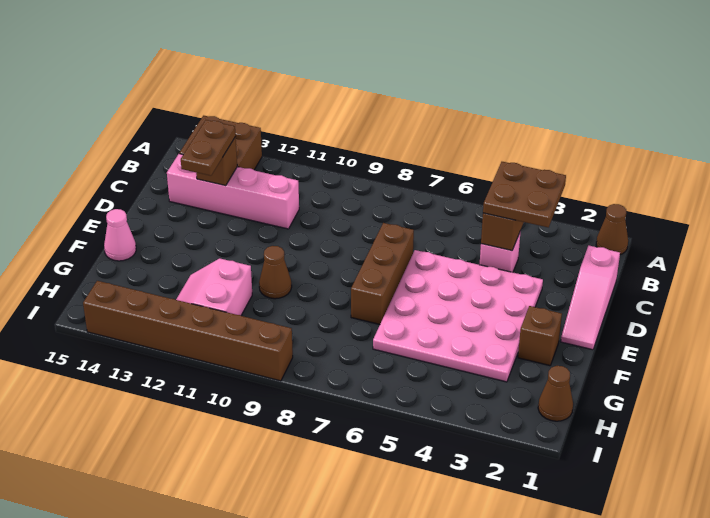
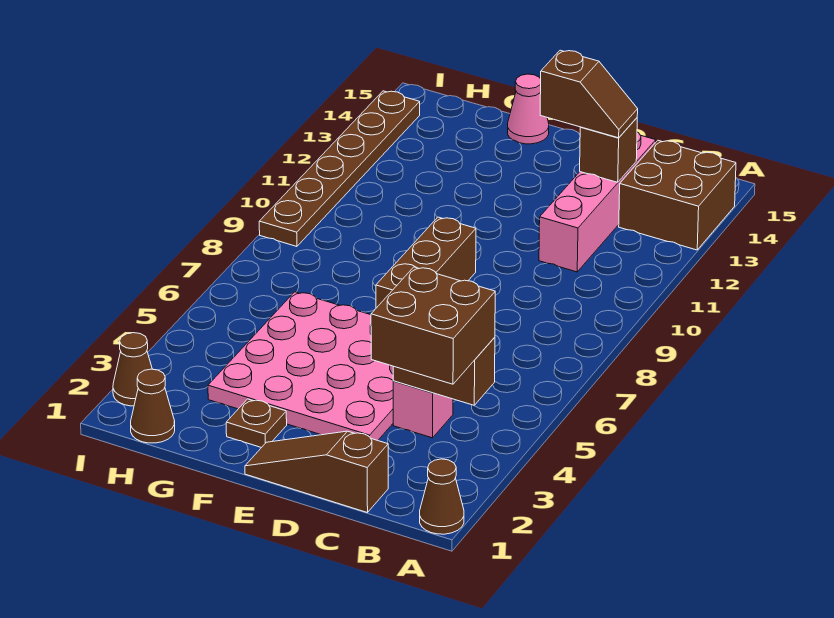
brown plate B3:C4 level 3 -> brown brick B3:C4 level 3
pink slope C1:E1 level 1 top C -> brown slope C1:E1 level 1 top C
brown plate C13:D13 level 3 -> brown slope C13:D13 level 3 top D
brown brick D7:F7 level 1 -> brown brick E7:E9 level 1
brown brick F2 level 1 -> brown plate F2 level 1
brown cone F10 level 1 -> brown cone I2 level 1
pink slope G11:H12 level 1 top 11 -> none
brown brick I9:I14 level 1 -> brown plate I9:I14 level 1

